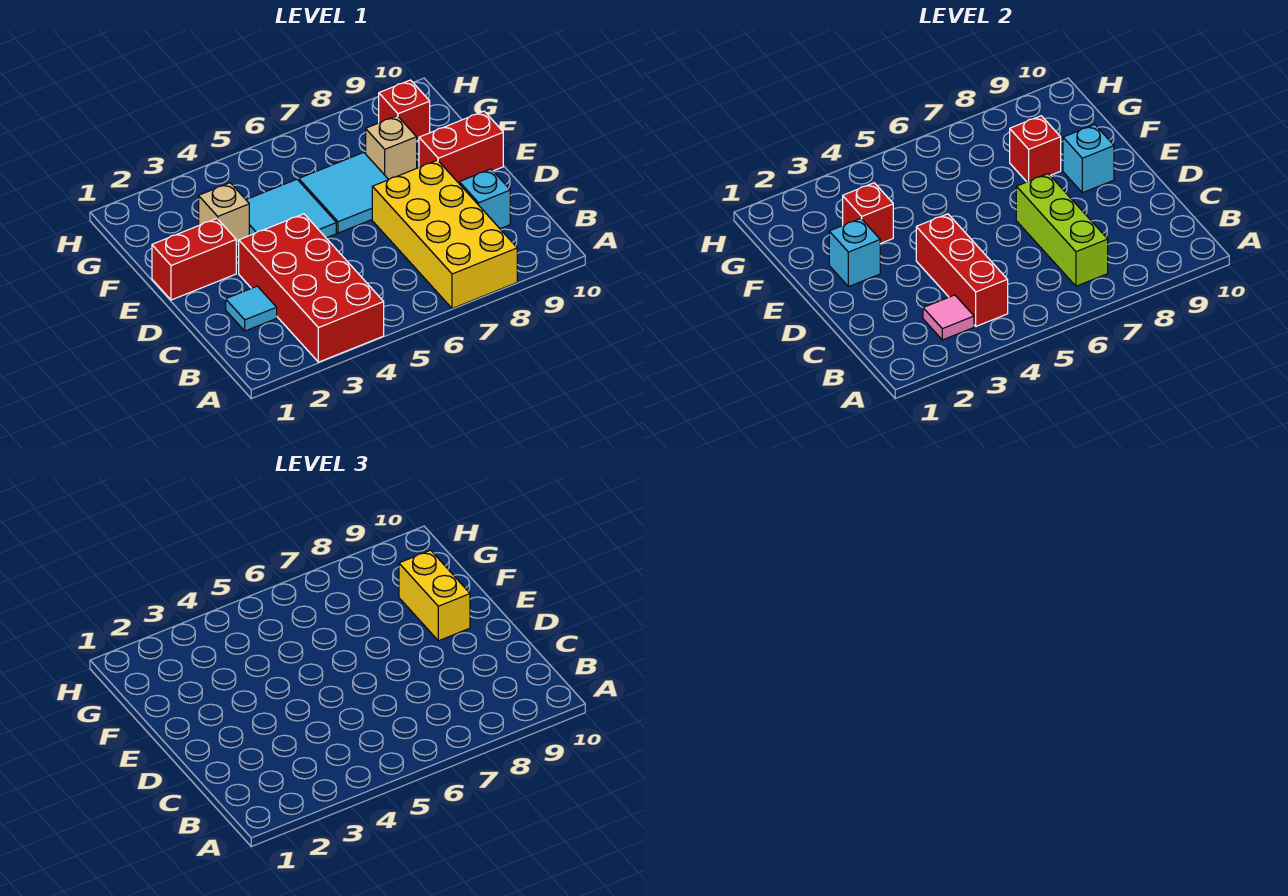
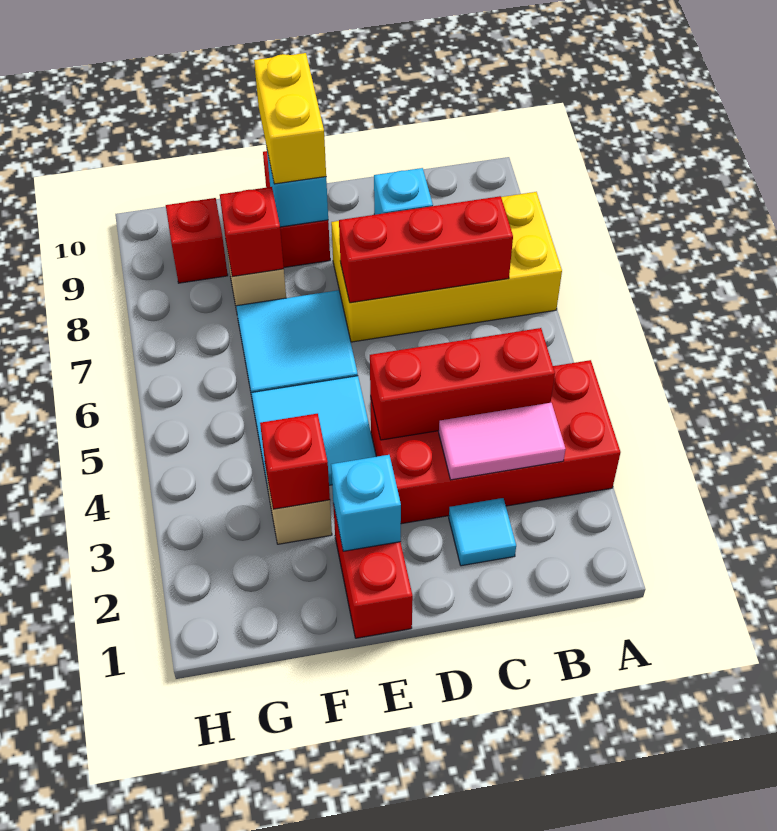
pink tile B3 level 2 -> pink tile B3:C3 level 2
lime brick B7:D7 level 2 -> red brick B7:D7 level 2
yellow brick E9:F9 level 3 -> yellow brick E9:E10 level 3

